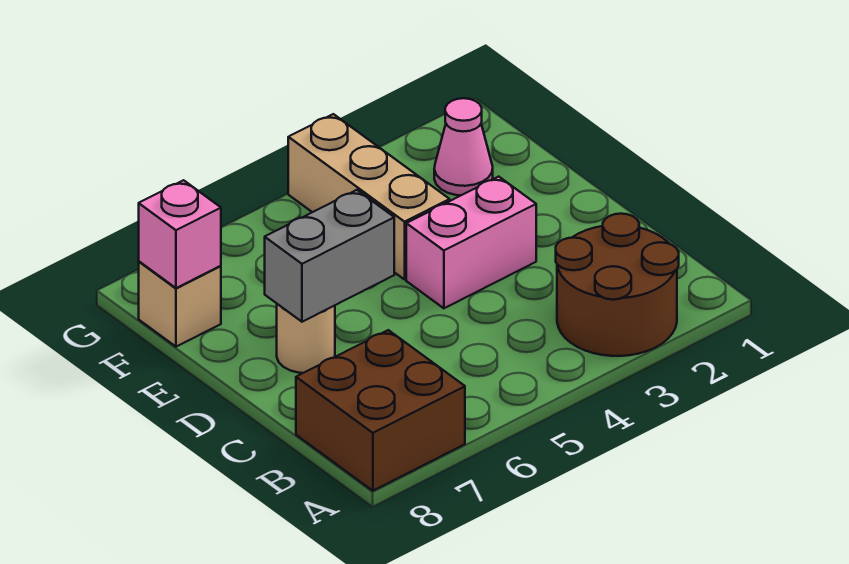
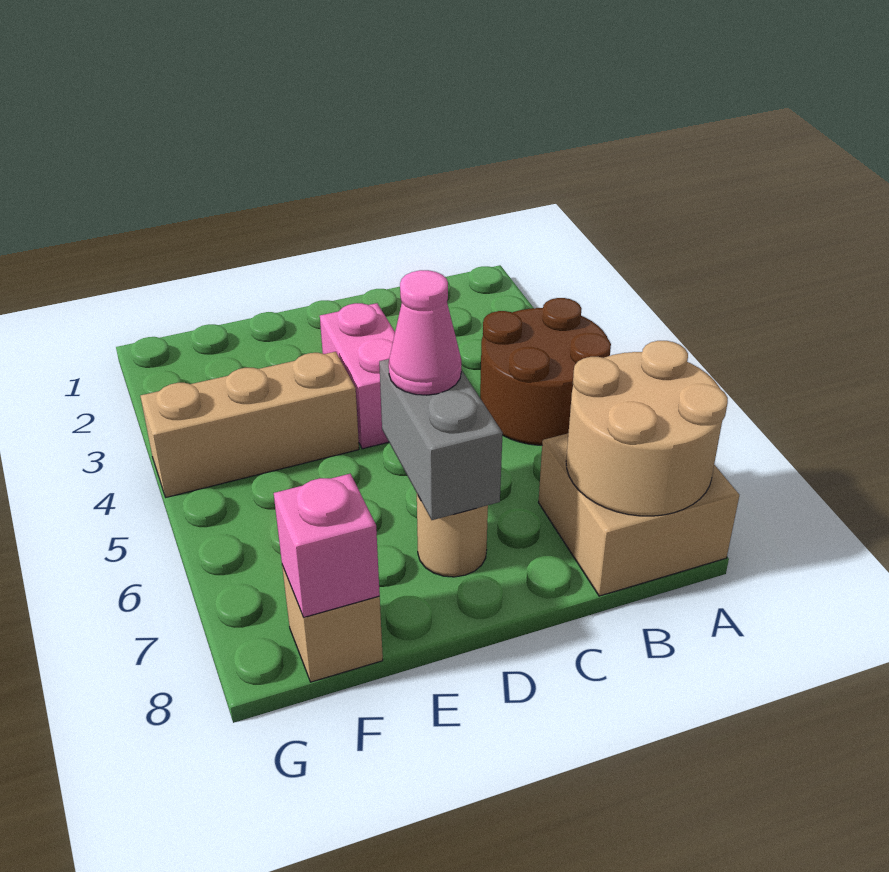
brown round brick A2:B3 level 1 -> brown round brick A4:B5 level 1
brown brick A7:B8 level 1 -> tan brick A7:B8 level 1
none -> tan round brick A7:B8 level 2
pink cone F2 level 1 -> pink cone D6 level 3

